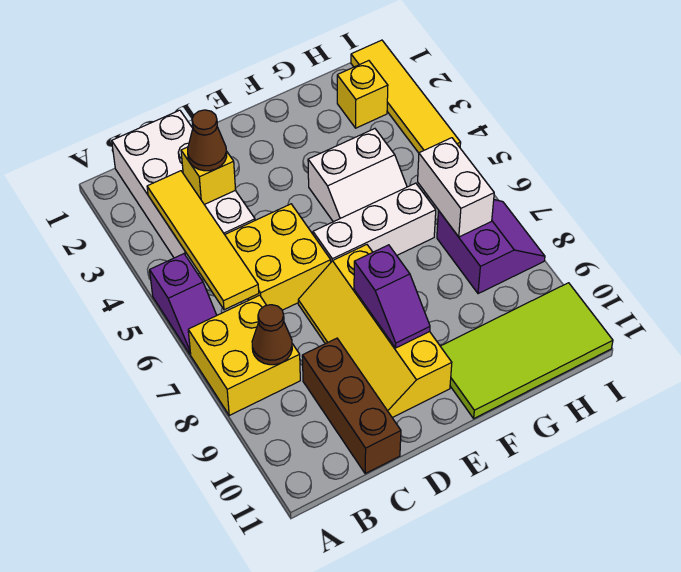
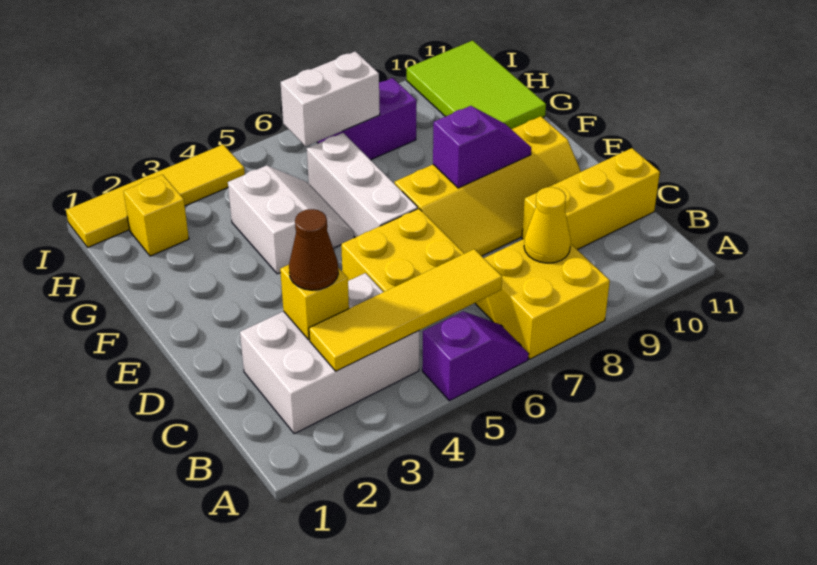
white brick B1:C4 level 1 -> white brick B2:C4 level 1
brown cone B8 level 2 -> yellow cone B8 level 2
brown brick C9:C11 level 1 -> yellow brick C9:C11 level 1
lime tile F10:I11 level 1 -> lime tile G10:I11 level 1

